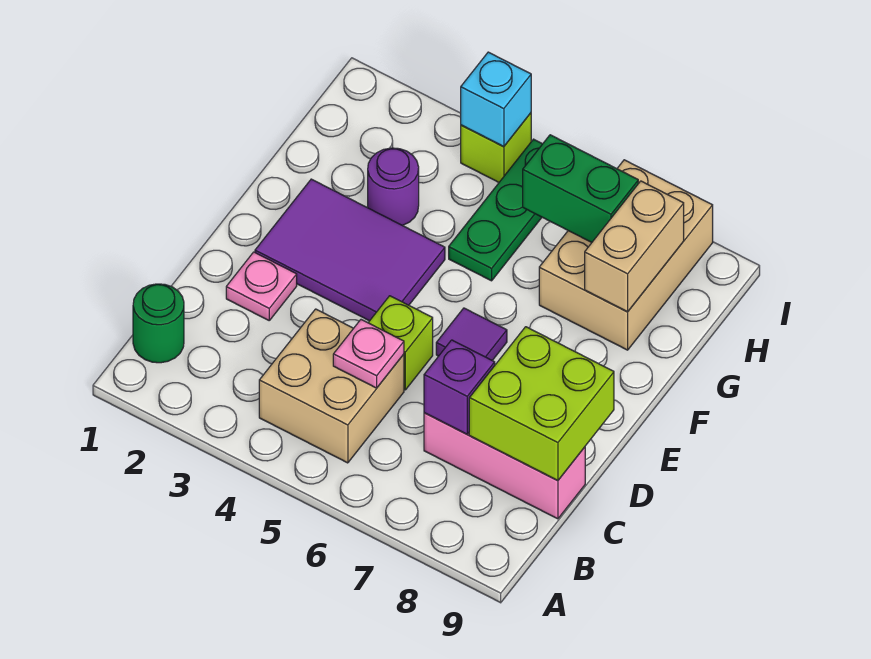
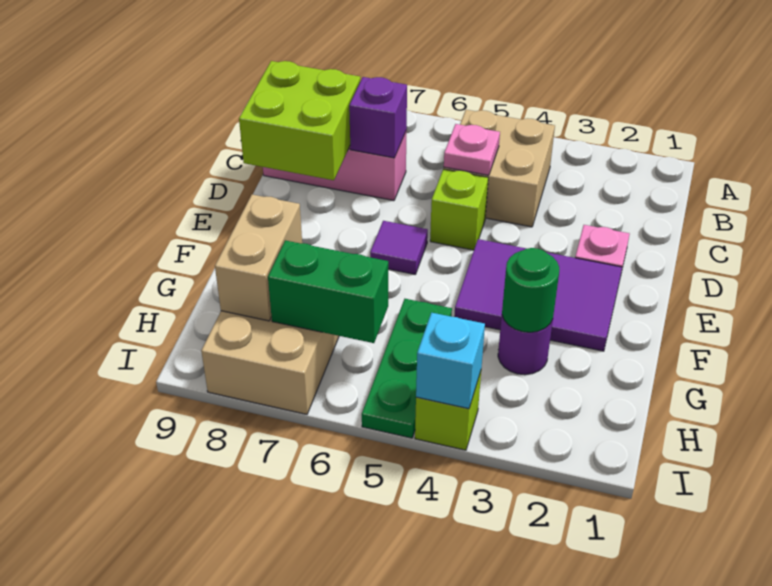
green round brick B1 level 1 -> green round brick G3 level 2

